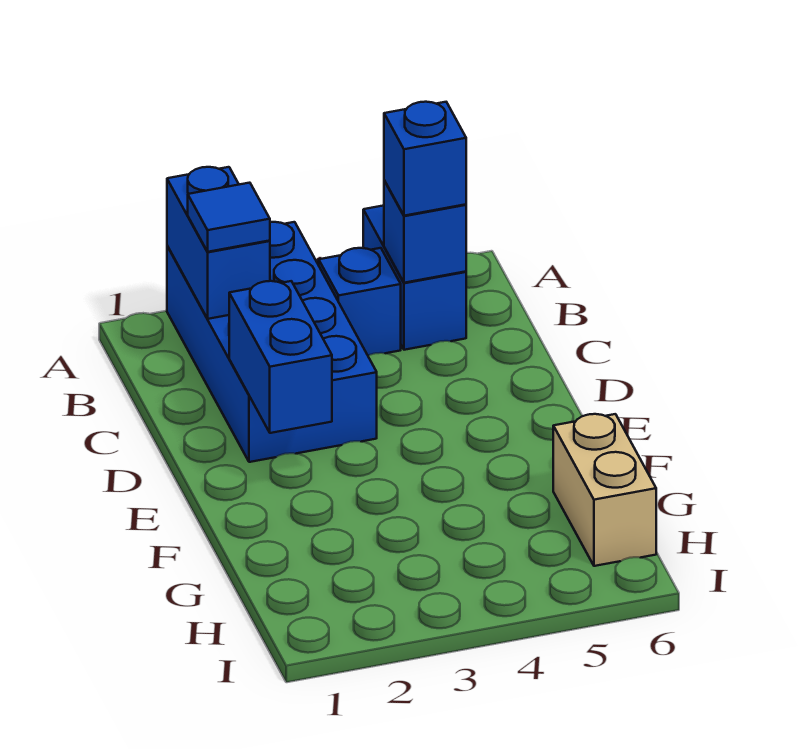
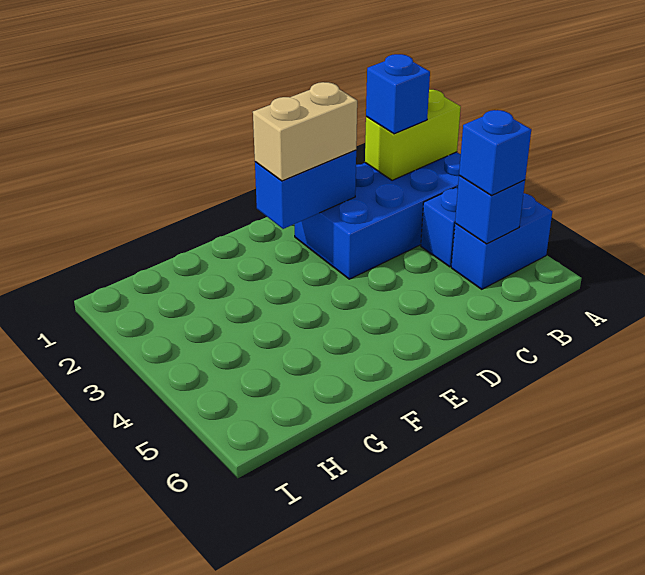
blue brick A2:B2 level 2 -> lime brick A2:B2 level 2
blue tile B2 level 3 -> blue brick B2 level 3
tan brick G6:H6 level 1 -> tan brick D2:E2 level 3

